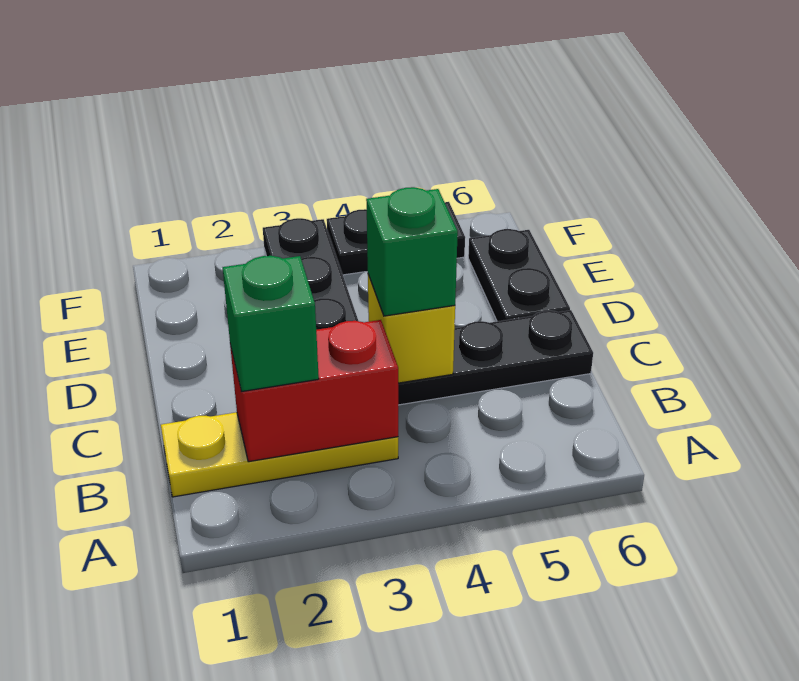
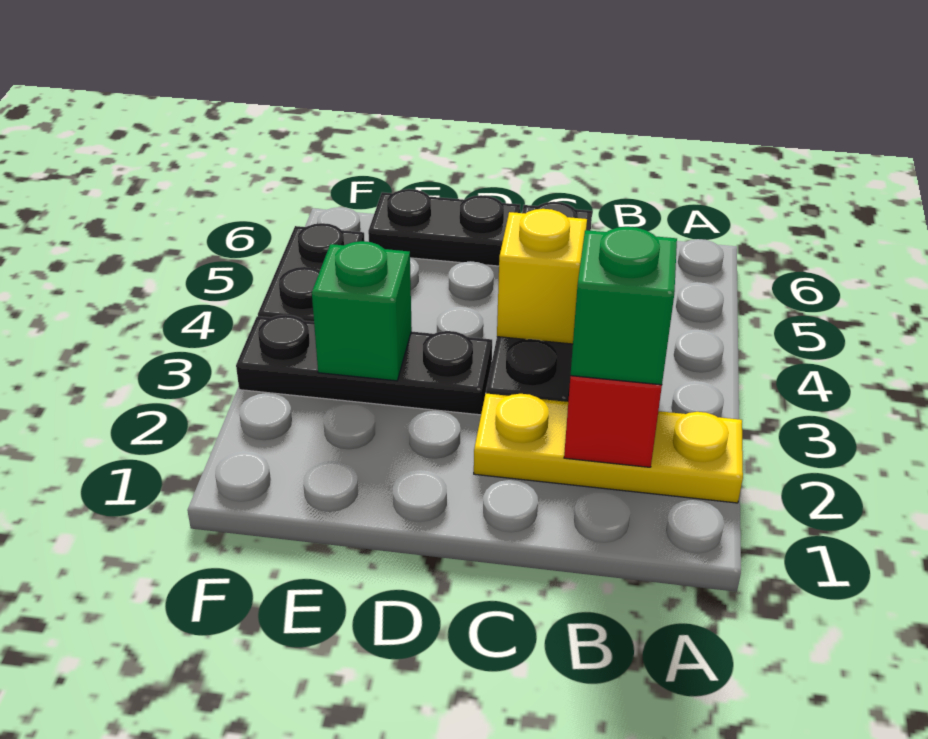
yellow plate B1:B3 level 1 -> yellow plate A2:C2 level 1
green brick C4 level 3 -> green brick E3 level 2

